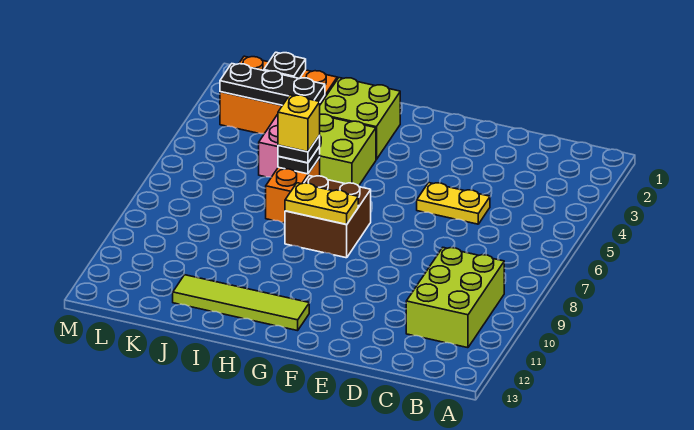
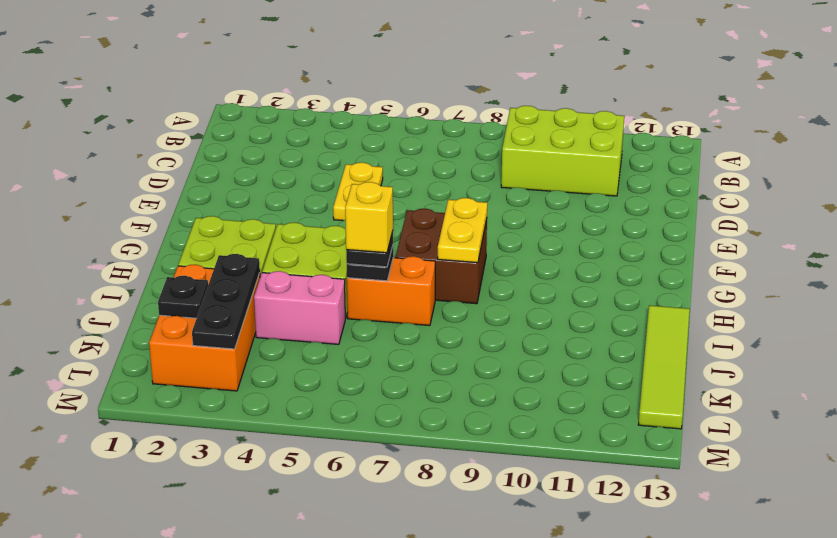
lime tile G12:J12 level 1 -> lime tile I13:L13 level 1

